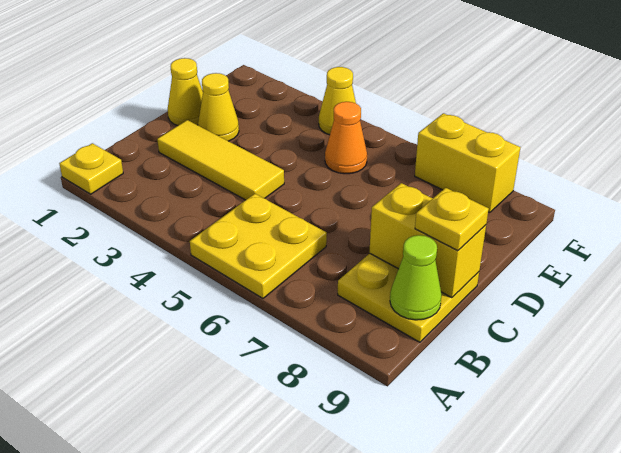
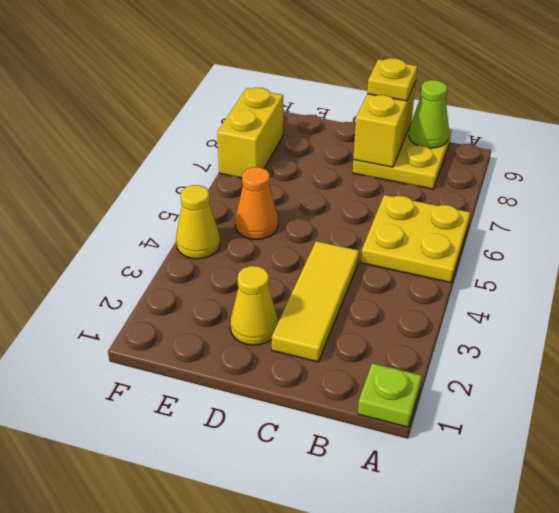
yellow plate A1 level 1 -> lime plate A1 level 1
yellow cone D1 level 1 -> none

